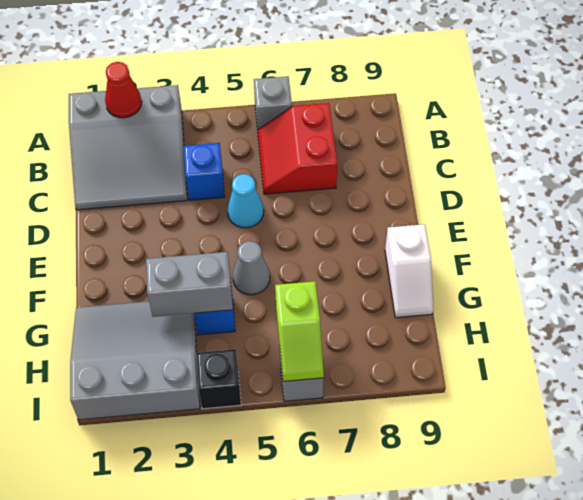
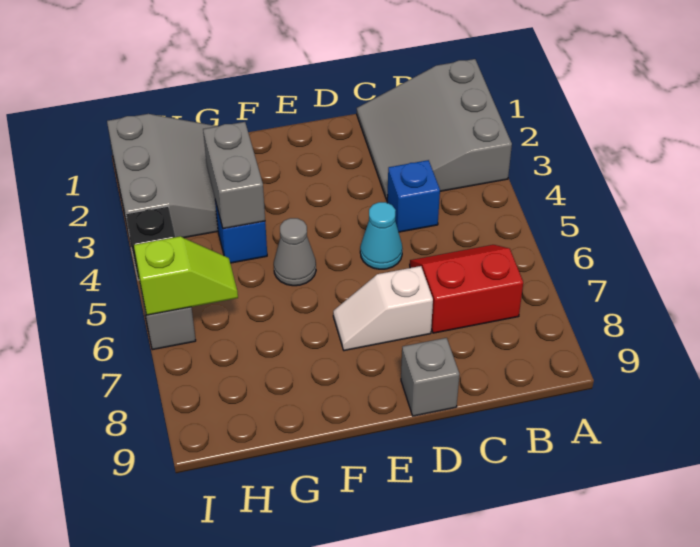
red cone A2 level 2 -> none
grey brick A6 level 1 -> grey brick D9 level 1
white slope F9:G9 level 1 top F -> white slope D7:E7 level 1 top D
lime slope H6:I6 level 2 top H -> lime slope H6:I6 level 2 top I

